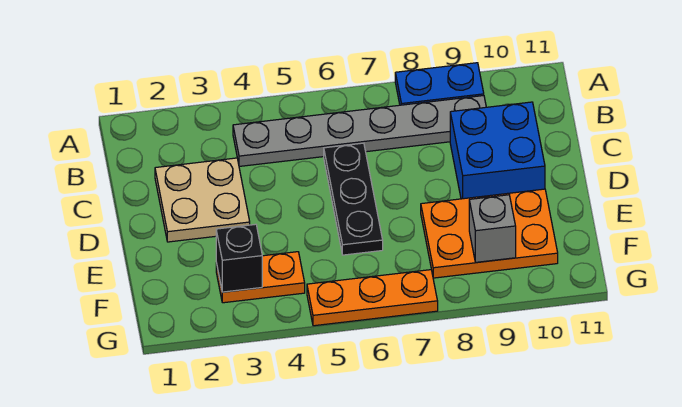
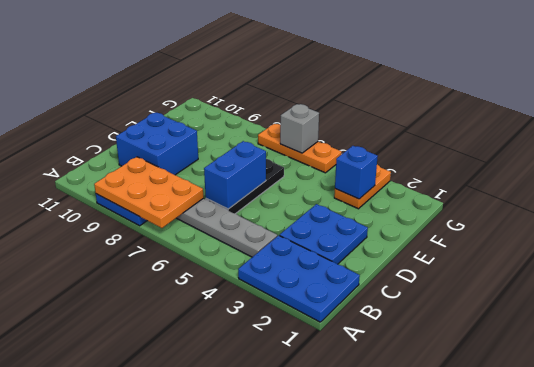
none -> blue plate A1:B3 level 1
tan plate C2:D3 level 1 -> blue plate C2:D3 level 1
none -> blue brick C6:D6 level 2
orange plate E8:F10 level 1 -> orange plate A7:B9 level 2
orange plate F3:F4 level 1 -> orange plate F3:G3 level 1
black brick F3 level 2 -> blue brick F3 level 2
grey brick F9 level 2 -> grey brick G6 level 2

